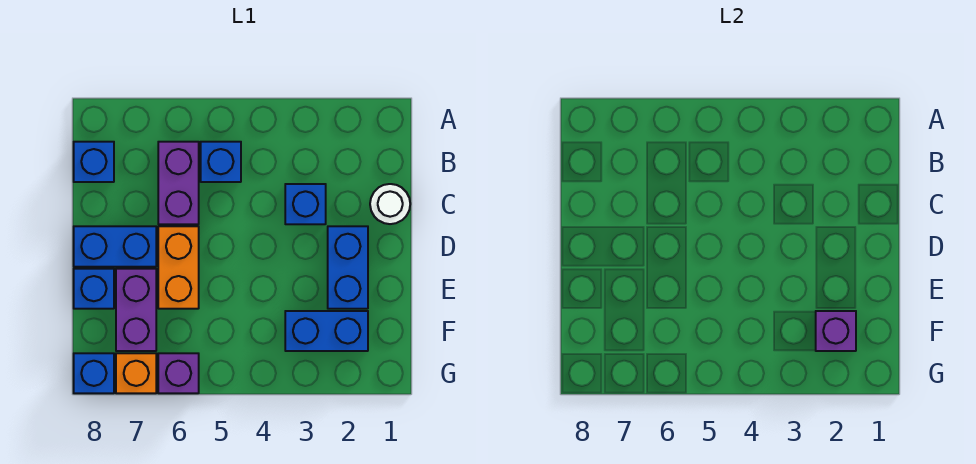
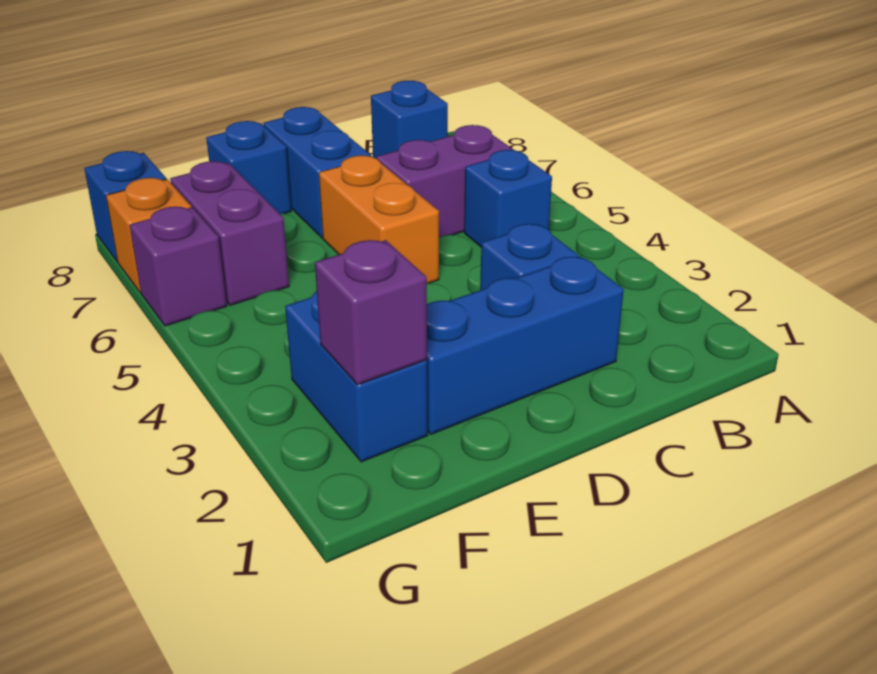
white round brick C1 level 1 -> none
blue brick D2:E2 level 1 -> blue brick C2:E2 level 1
orange brick D6:E6 level 1 -> orange brick D5:D6 level 1
purple brick E7:F7 level 1 -> purple brick F6:F7 level 1

